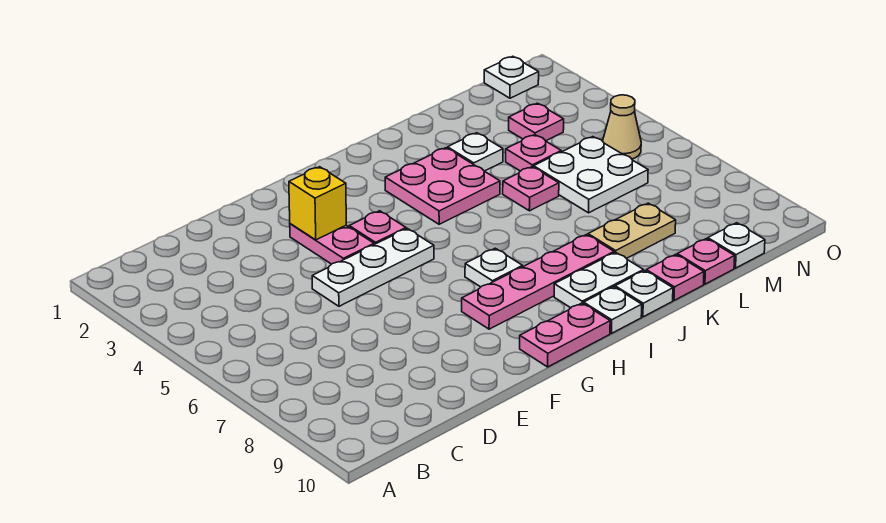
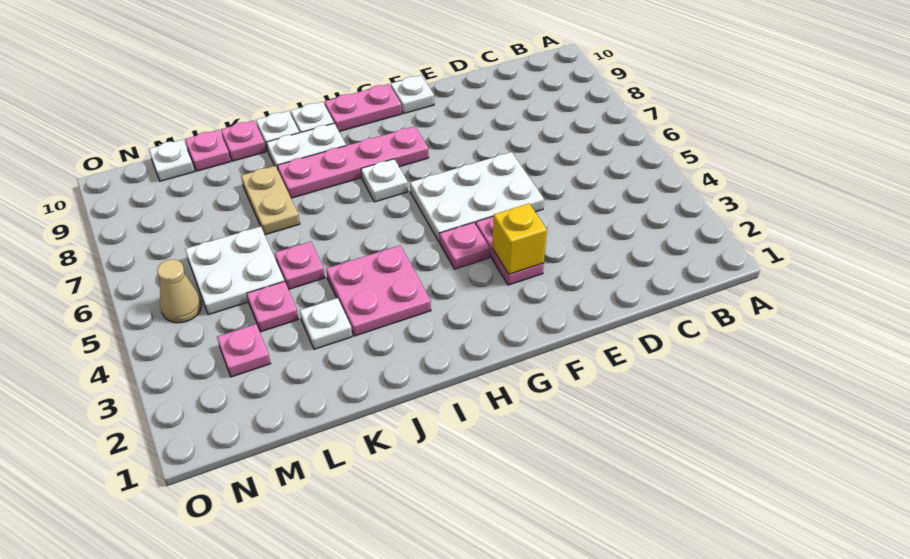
white plate E5:G5 level 1 -> white plate E5:G6 level 1
tan plate K8:L8 level 1 -> tan plate K7:K8 level 1
white plate N1 level 1 -> white plate F10 level 1

